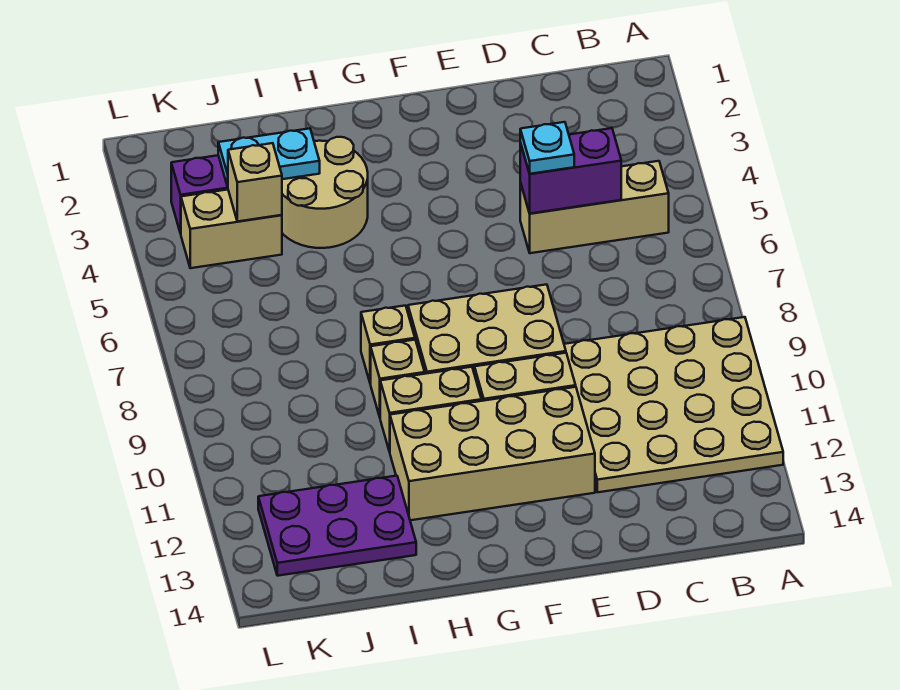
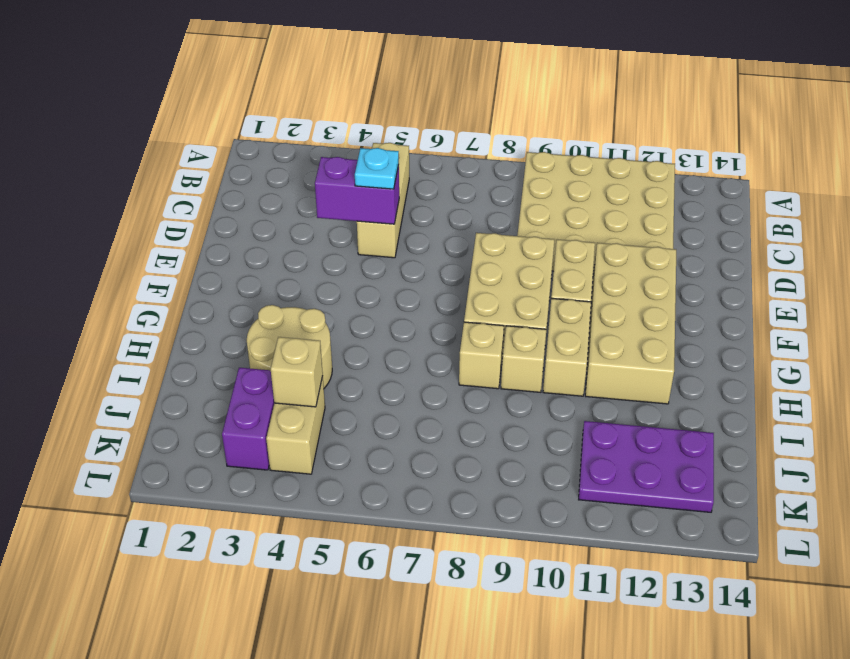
purple brick C5:D5 level 2 -> purple brick D4:D5 level 2
cyan plate I3:J3 level 2 -> none
purple plate I12:K13 level 1 -> purple plate J11:K13 level 1

